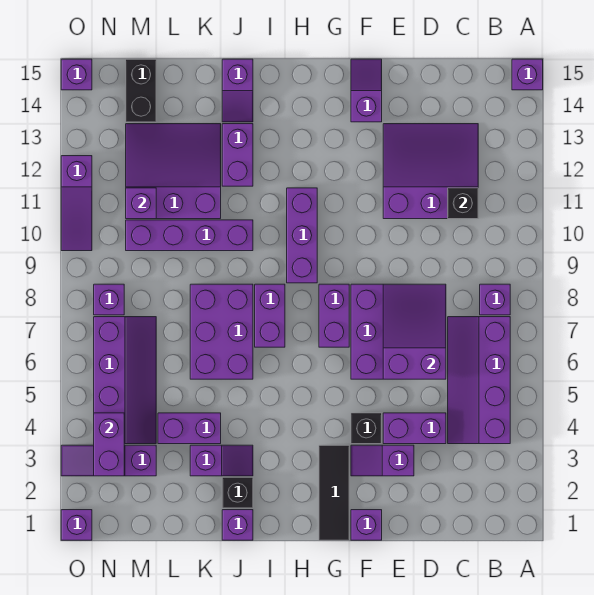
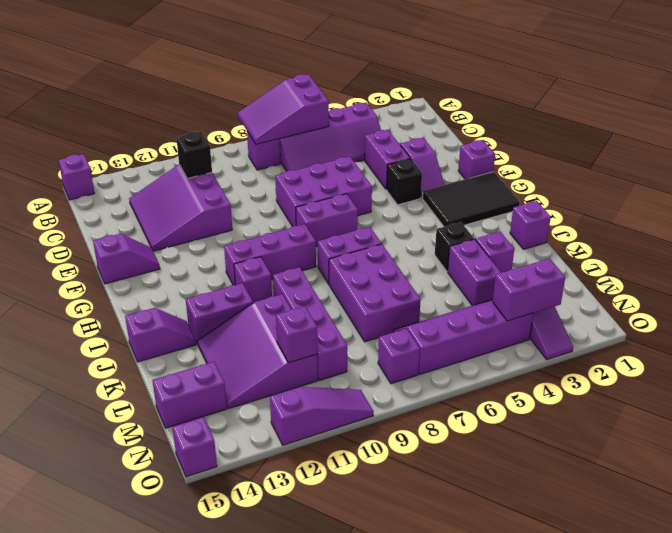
purple slope D6:E8 level 2 top 6 -> purple slope A6:B8 level 2 top 6
purple slope F14:F15 level 1 top 14 -> purple slope F14:F15 level 1 top 15
black tile G1:G3 level 1 -> black tile G1:H3 level 1
black brick J2 level 1 -> black brick J4 level 1
purple brick J6:K8 level 1 -> purple brick J7:L8 level 1
black brick M14:M15 level 1 -> purple brick M14:M15 level 1
purple brick O1 level 1 -> purple brick I11 level 1

